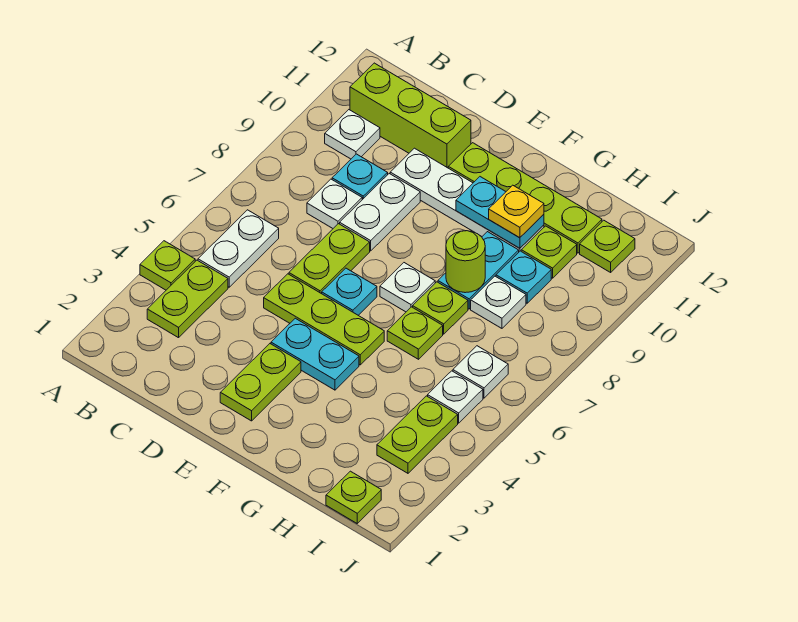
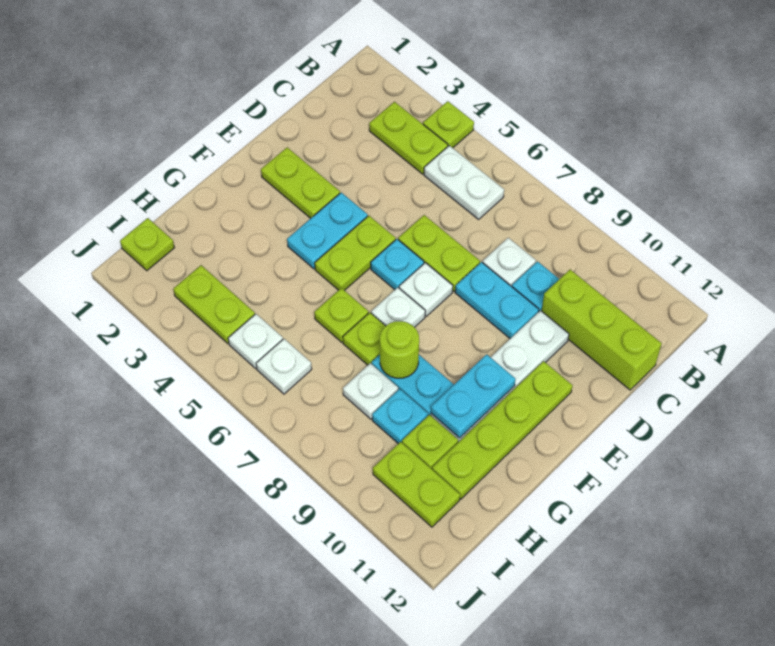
white plate B10 level 1 -> white plate E7 level 1
lime brick B11:D11 level 1 -> lime brick C10:C12 level 1
lime plate D5:F5 level 1 -> lime plate E5:F5 level 1
white plate D8:D9 level 1 -> cyan plate D8:D9 level 1
yellow plate G10 level 3 -> none
lime plate I11 level 1 -> lime plate I10:I11 level 1

